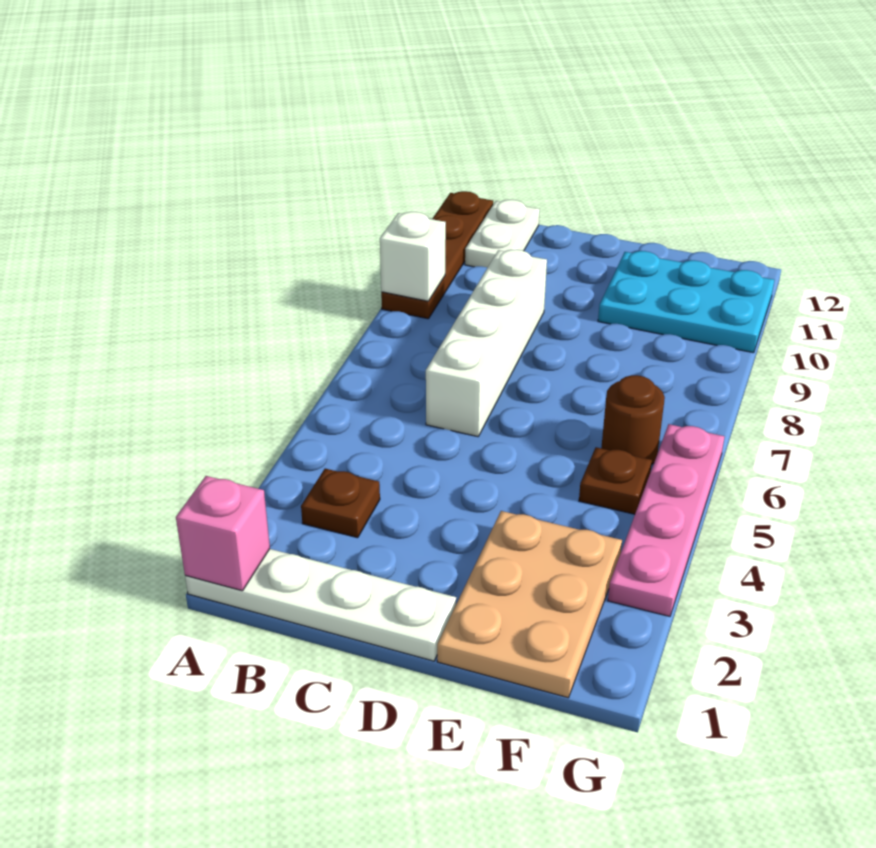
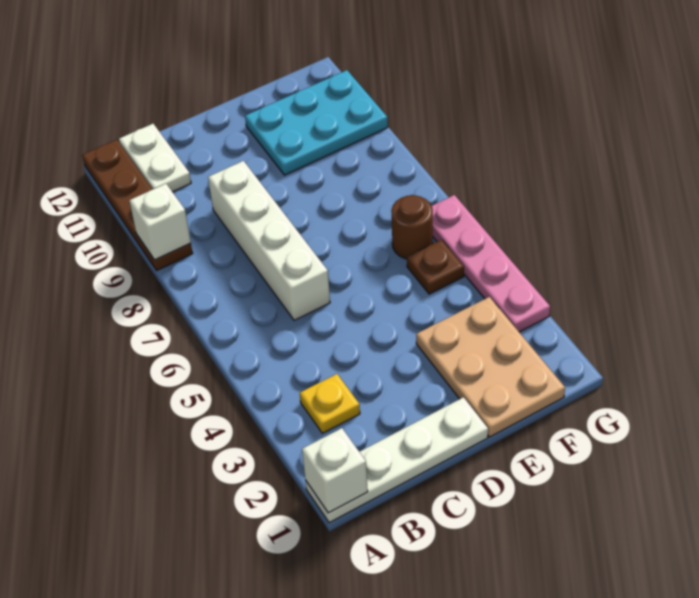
pink brick A1 level 2 -> white brick A1 level 2
brown plate B3 level 1 -> yellow plate B3 level 1

